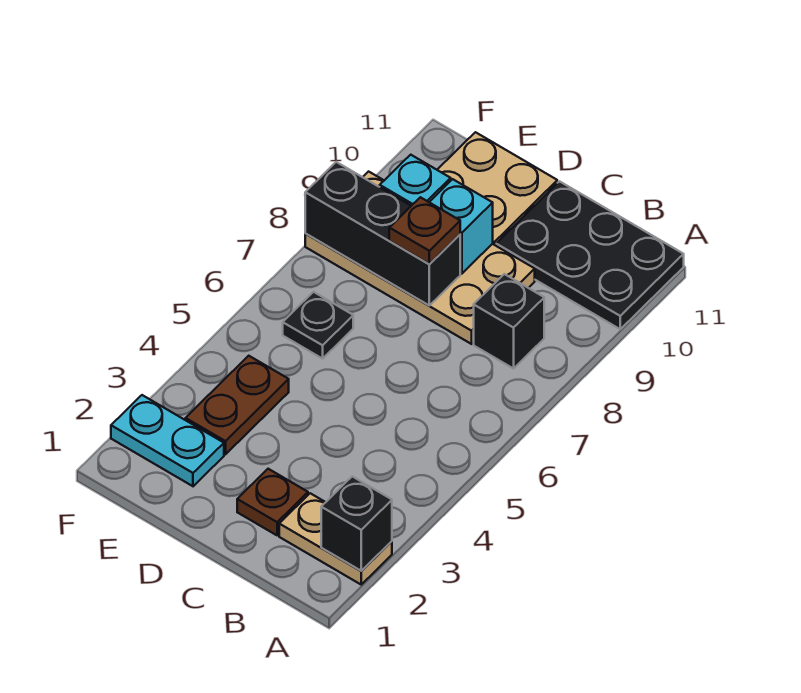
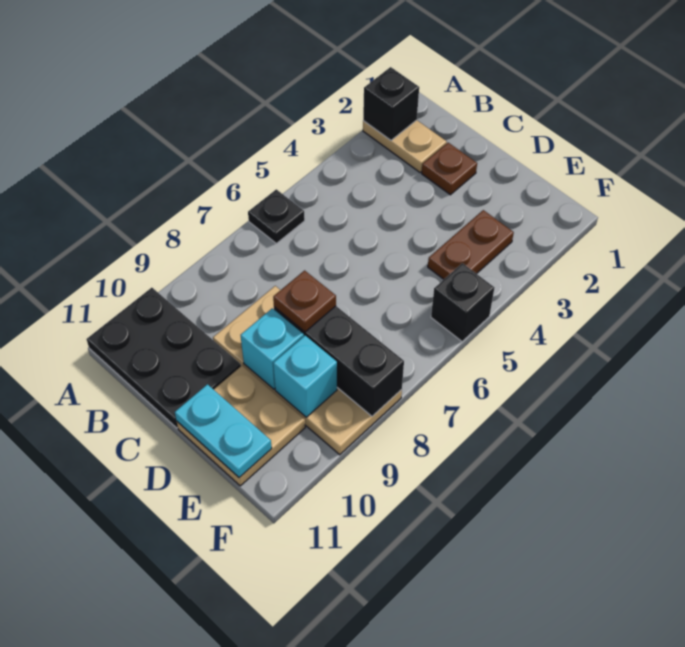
black brick B8 level 1 -> black brick F5 level 1
cyan plate E2:F2 level 1 -> cyan plate D11:E11 level 2
black plate E6 level 1 -> black plate A6 level 1

